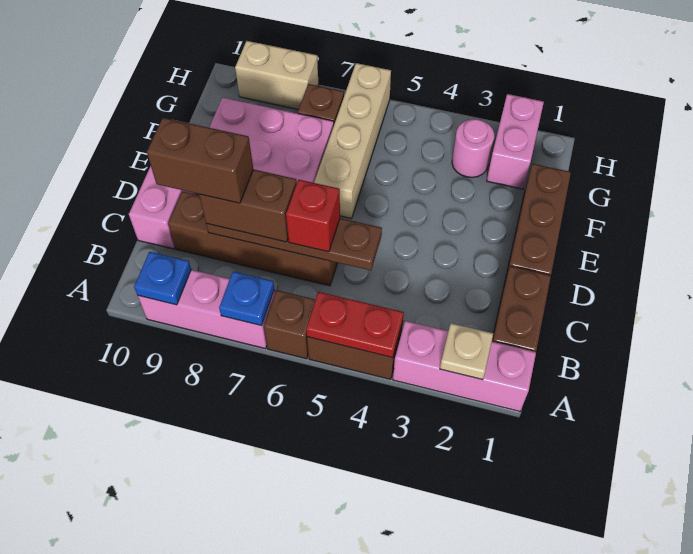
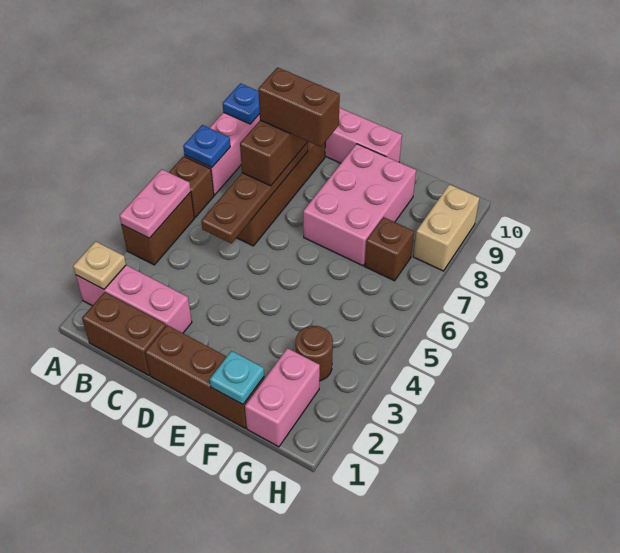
pink brick A1:A3 level 1 -> pink brick A2:C2 level 1
red plate A4:A5 level 2 -> pink plate A4:A5 level 2
red brick C6 level 3 -> none
brown brick C8:C9 level 4 -> brown brick C8:D8 level 4
tan brick E6:H6 level 1 -> none
none -> cyan plate F1 level 2
pink brick G2:H2 level 1 -> pink brick G1:G2 level 1
pink round brick G3 level 1 -> brown round brick G3 level 1

